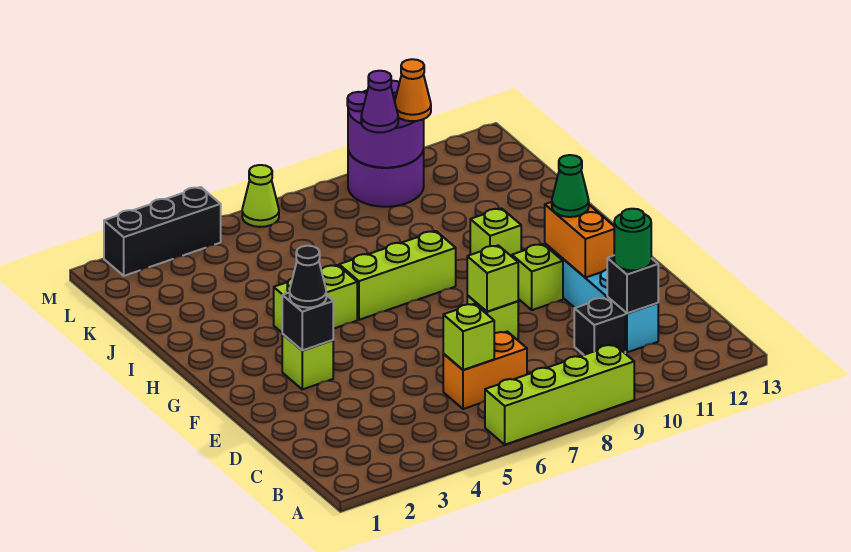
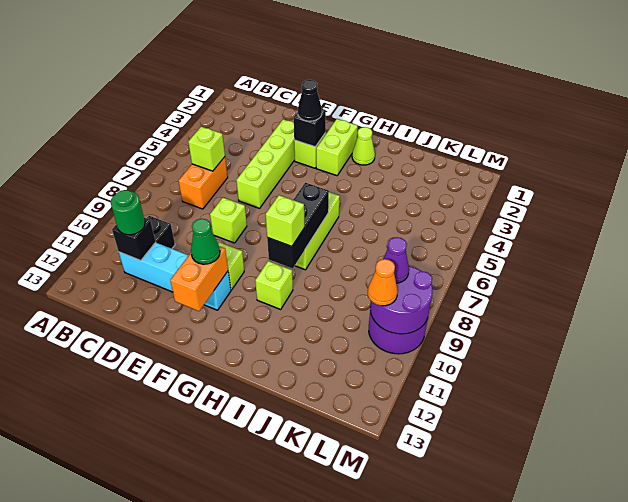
lime brick A6:A9 level 1 -> lime brick E3:E6 level 1
lime brick E8 level 2 -> lime brick H9 level 3
orange brick E11:F11 level 2 -> orange brick F11:F12 level 2
lime brick H4:H5 level 1 -> lime brick G2:G3 level 1
black brick M2:M4 level 1 -> black brick H7:H9 level 2
lime cone M6 level 1 -> lime cone H2 level 1

